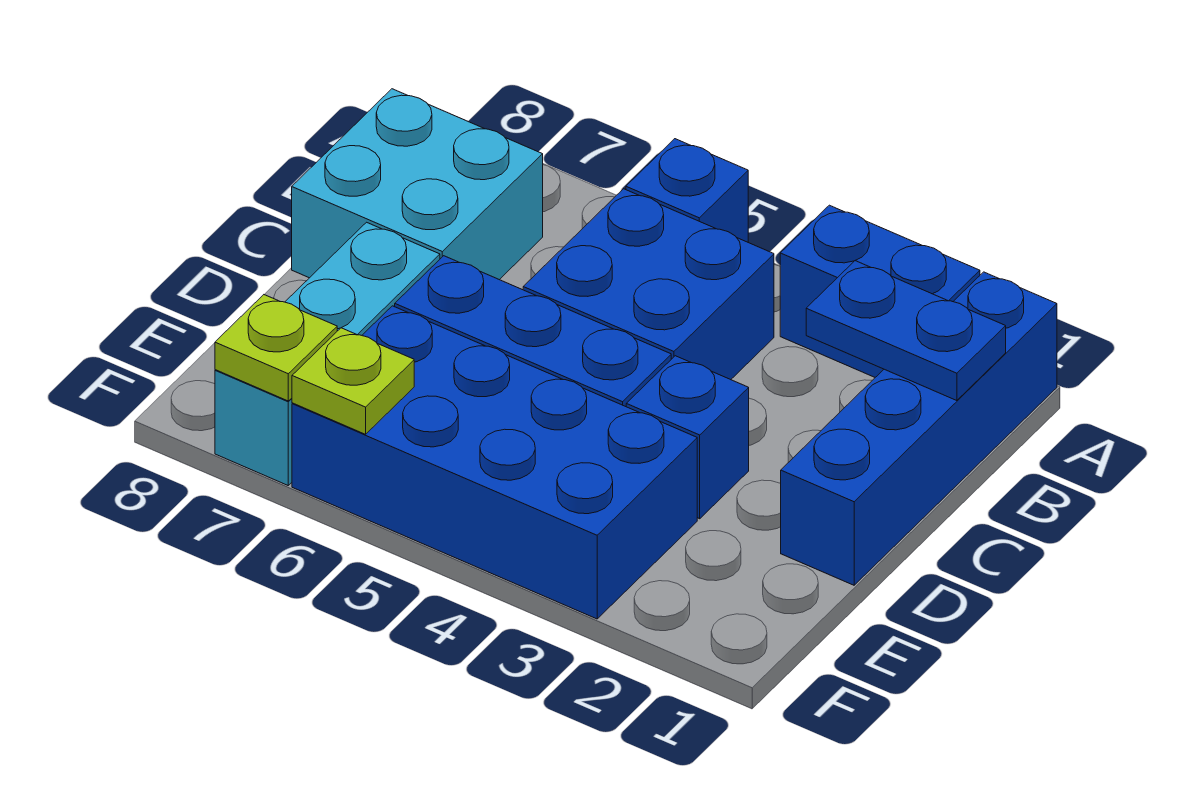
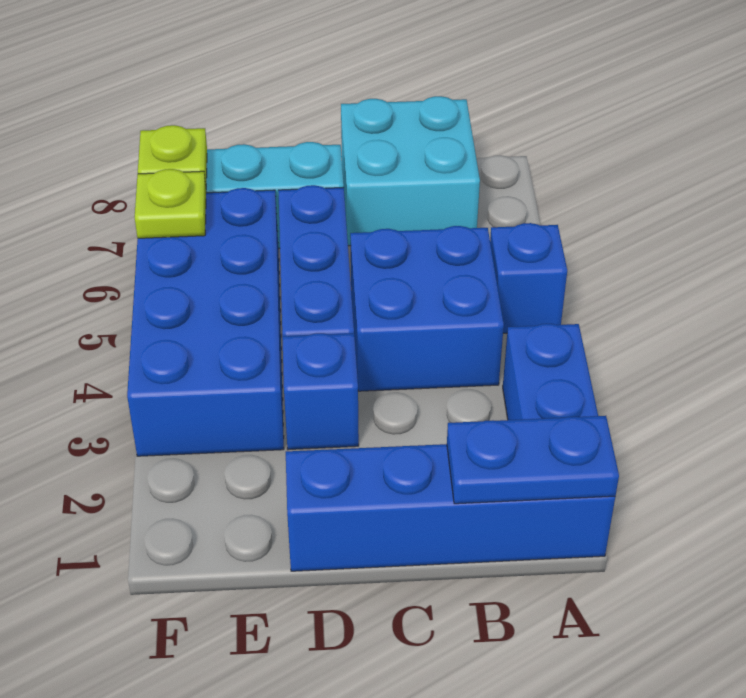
blue plate B1:B2 level 2 -> blue plate A1:B1 level 2

